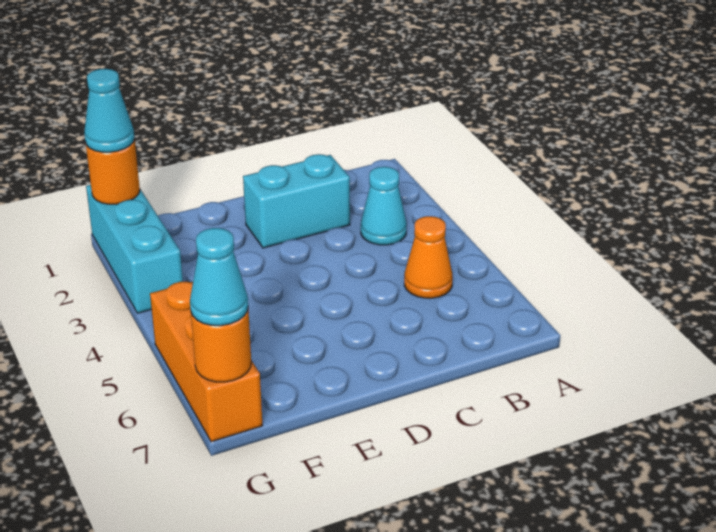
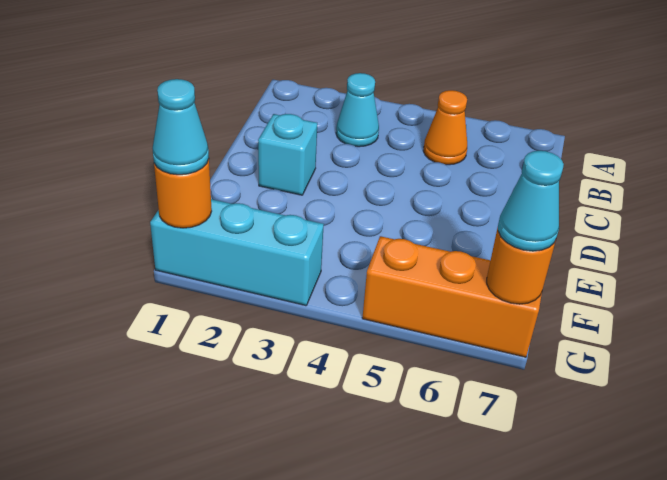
cyan brick C2:D2 level 1 -> cyan brick D2 level 1

